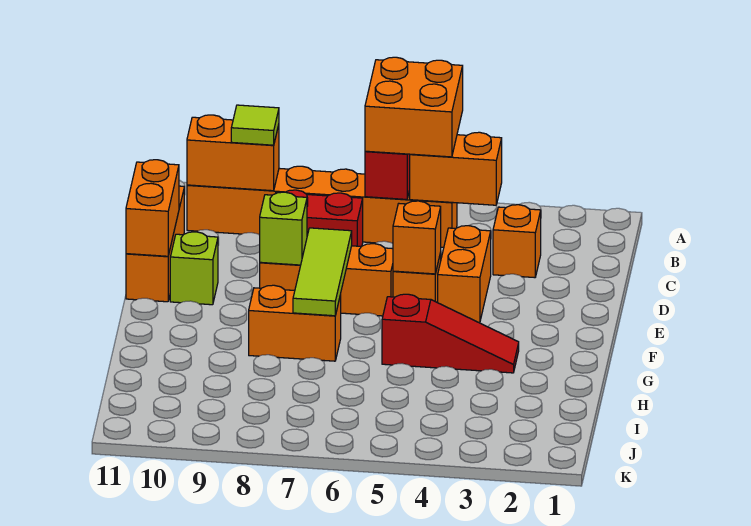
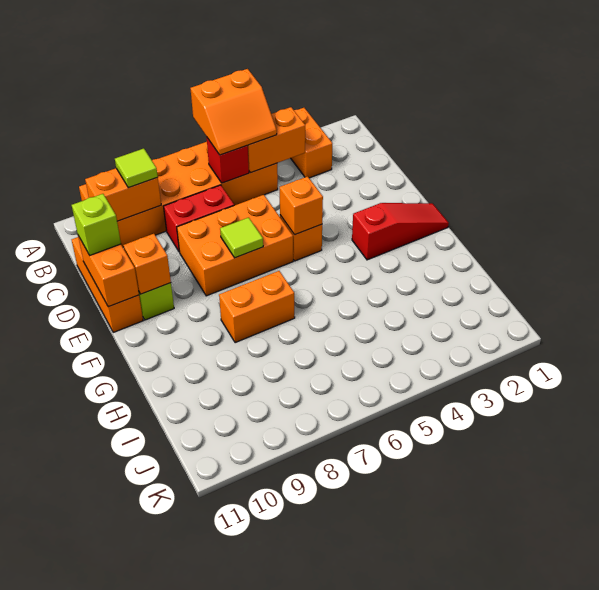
orange brick A5:B6 level 3 -> orange slope A5:B6 level 3 top A
orange brick B5:B10 level 1 -> orange brick A5:B10 level 1
orange brick C3 level 1 -> orange brick E10 level 2
orange brick D4:E4 level 1 -> orange brick A3:B3 level 1
orange brick E6:E8 level 1 -> orange brick D6:E8 level 1
lime tile E7:G7 level 2 -> lime tile E7 level 2
lime brick E8 level 2 -> lime brick D11 level 3
red slope G3:G5 level 1 top 5 -> red slope F1:F3 level 1 top 3

